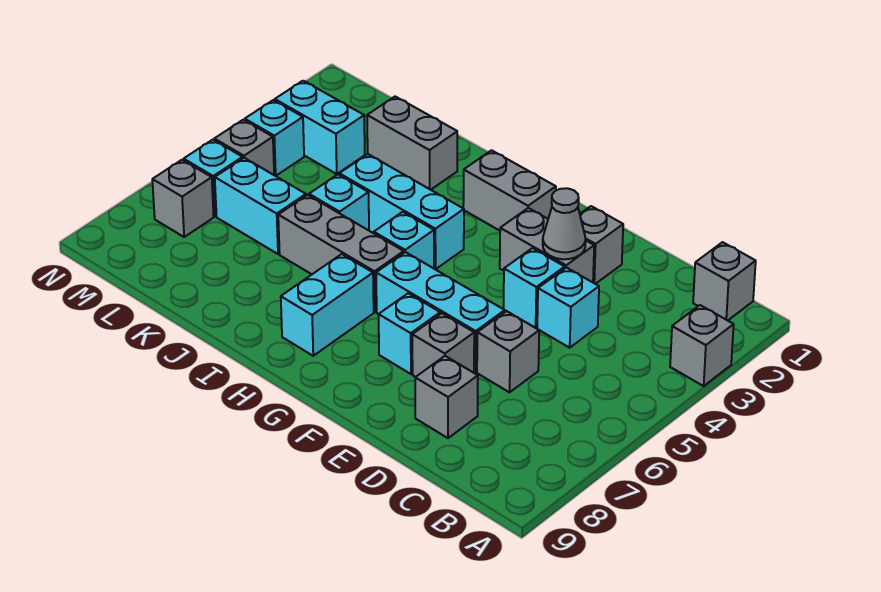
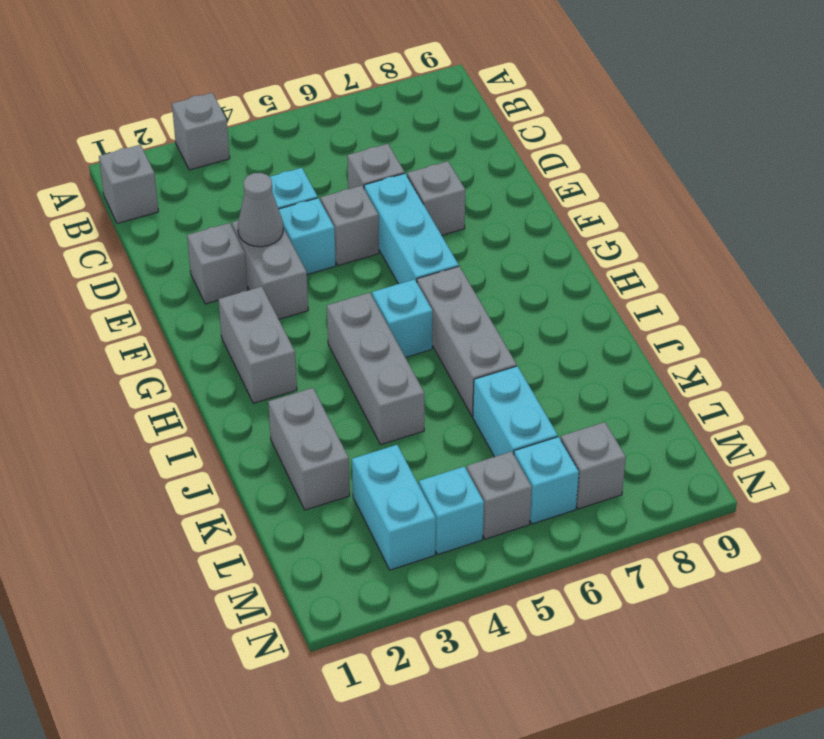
grey brick D8 level 1 -> grey brick E5 level 1
cyan brick F7 level 1 -> none
cyan brick H4:J4 level 1 -> grey brick H4:J4 level 1
cyan brick H7:H8 level 1 -> none
cyan brick J5 level 1 -> none

